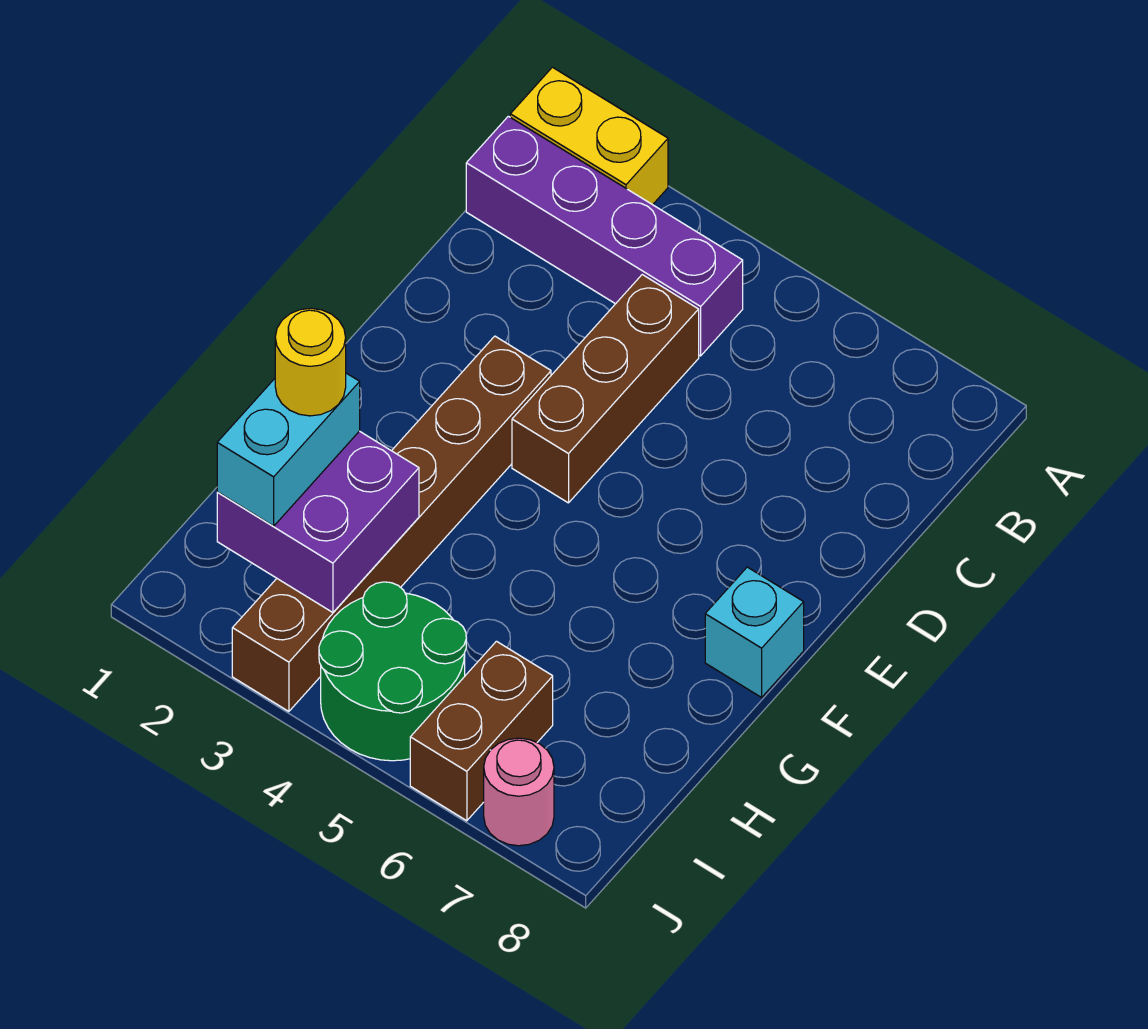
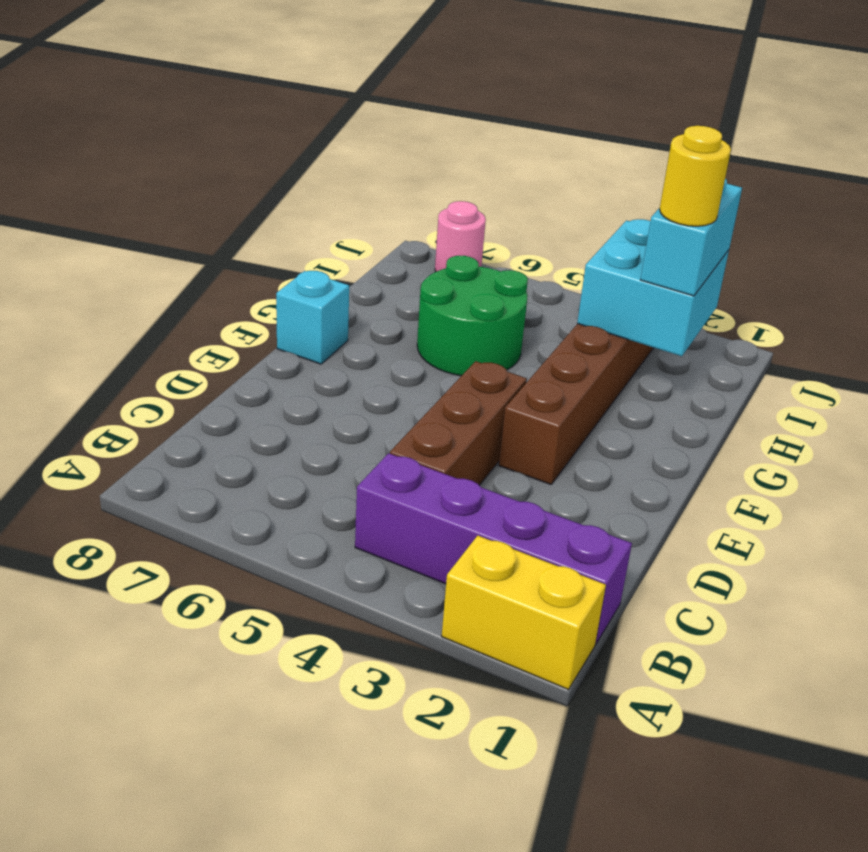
purple brick H2:I3 level 2 -> cyan brick H2:I3 level 2
green round brick I4:J5 level 1 -> green round brick G5:H6 level 1
brown brick I6:J6 level 1 -> none

